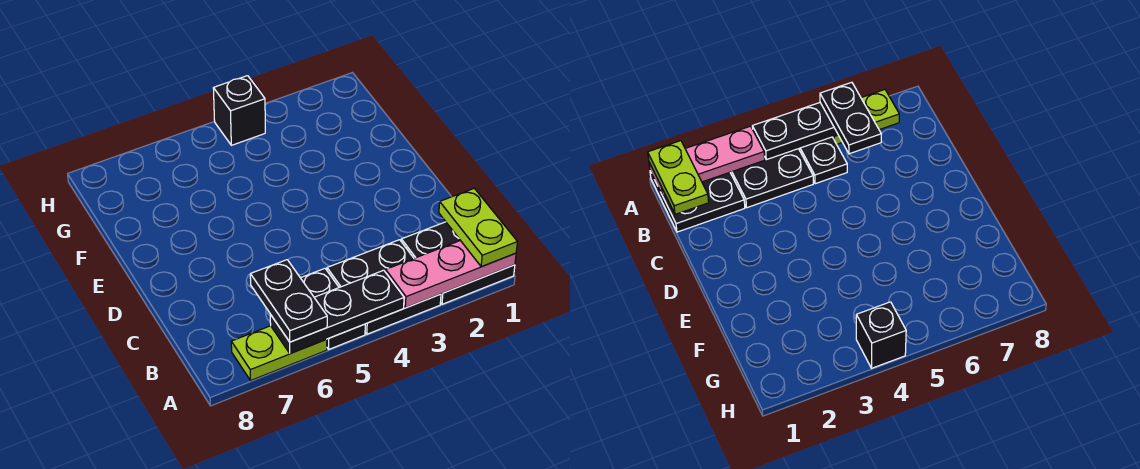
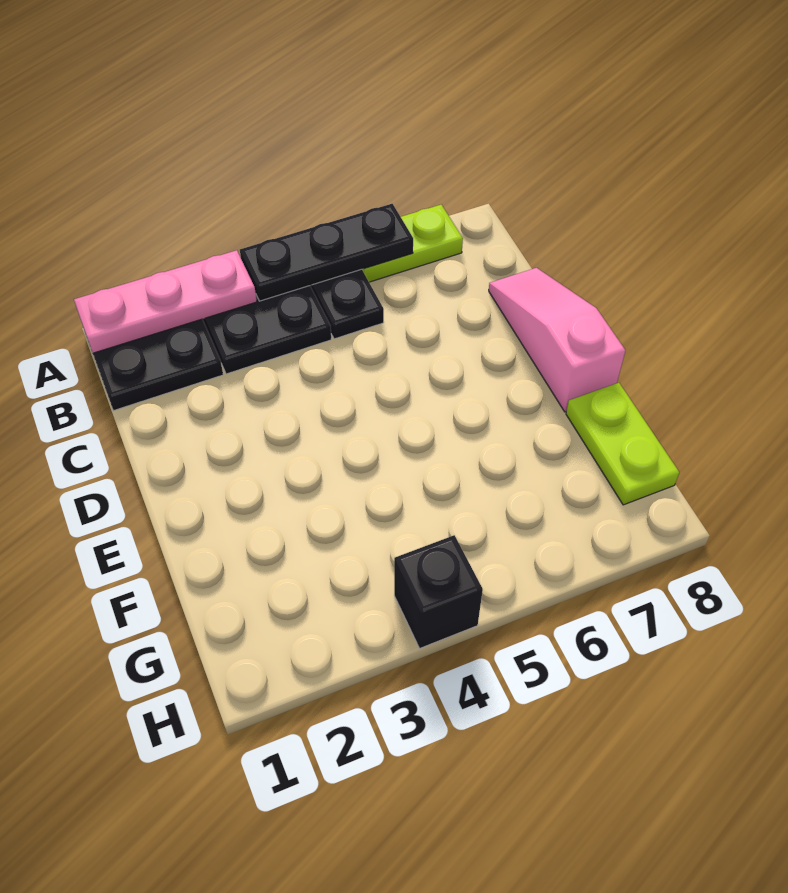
lime plate A1:B1 level 3 -> lime plate F8:G8 level 1
black plate A6:B6 level 3 -> none
none -> pink slope C8:E8 level 1 top E

